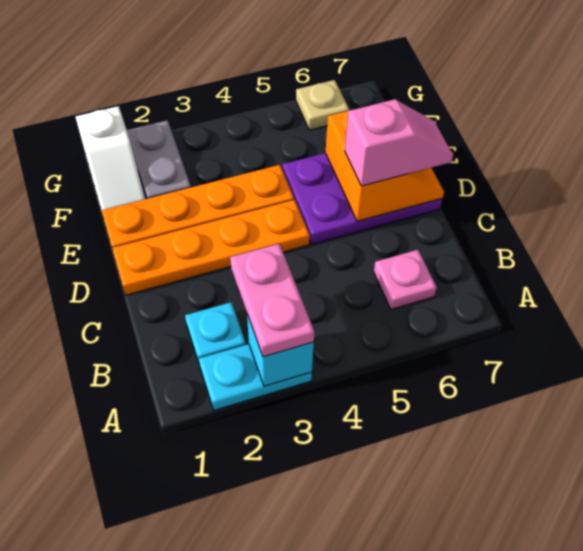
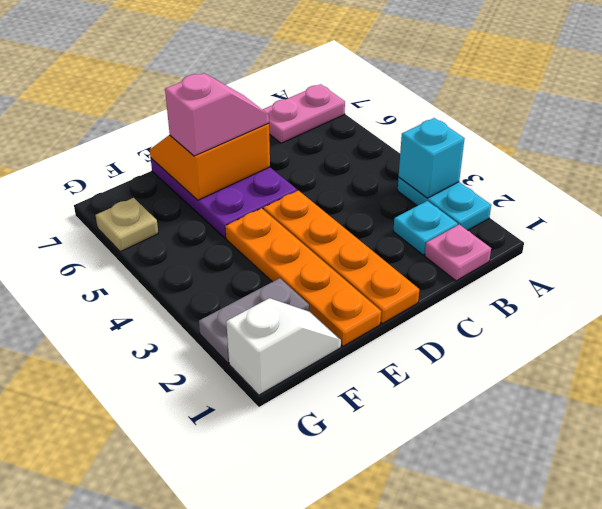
pink plate A3:B3 level 3 -> pink plate A7:B7 level 1
pink plate B6 level 1 -> pink plate B1 level 1
pink slope D6:D7 level 3 top 6 -> pink slope D6:E6 level 3 top E

